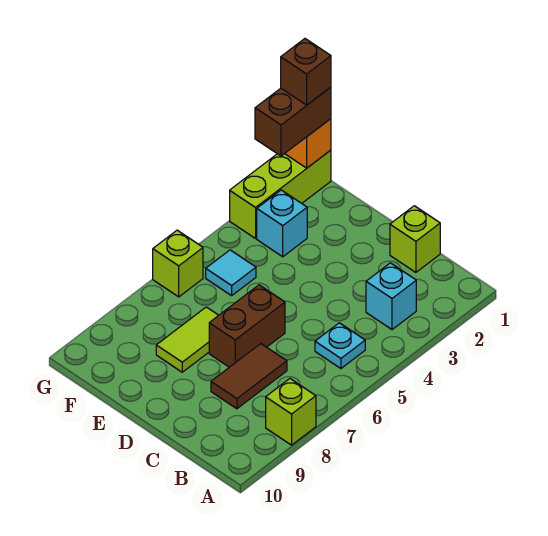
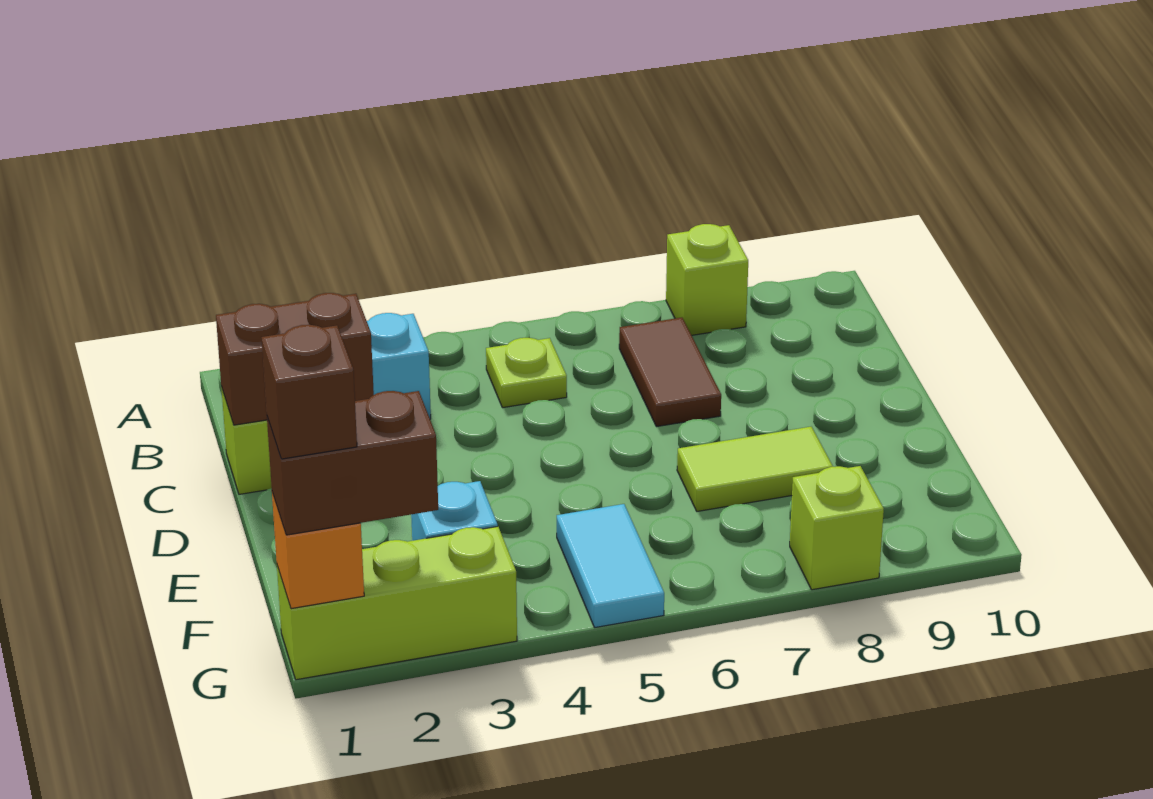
cyan plate B5 level 1 -> lime plate B5 level 1
brown tile C7:C8 level 1 -> brown tile B7:C7 level 1
brown brick D6:D7 level 1 -> brown brick C1:C2 level 2
cyan tile F5 level 1 -> cyan tile F5:G5 level 1
lime brick G6 level 1 -> lime brick G8 level 1

